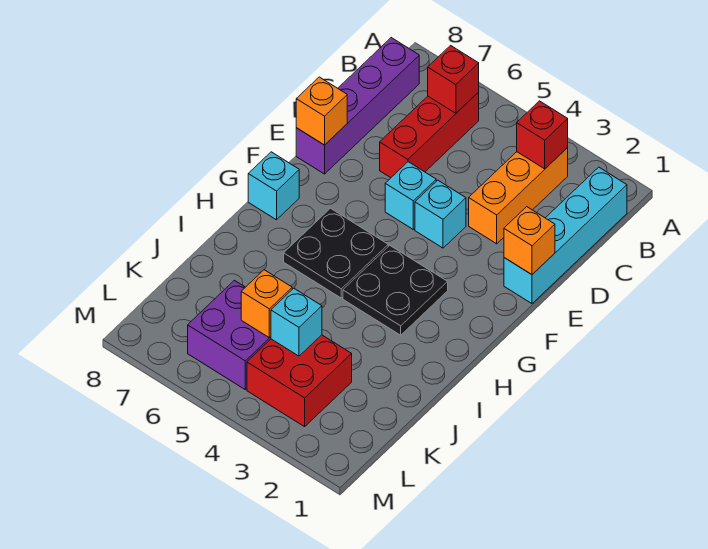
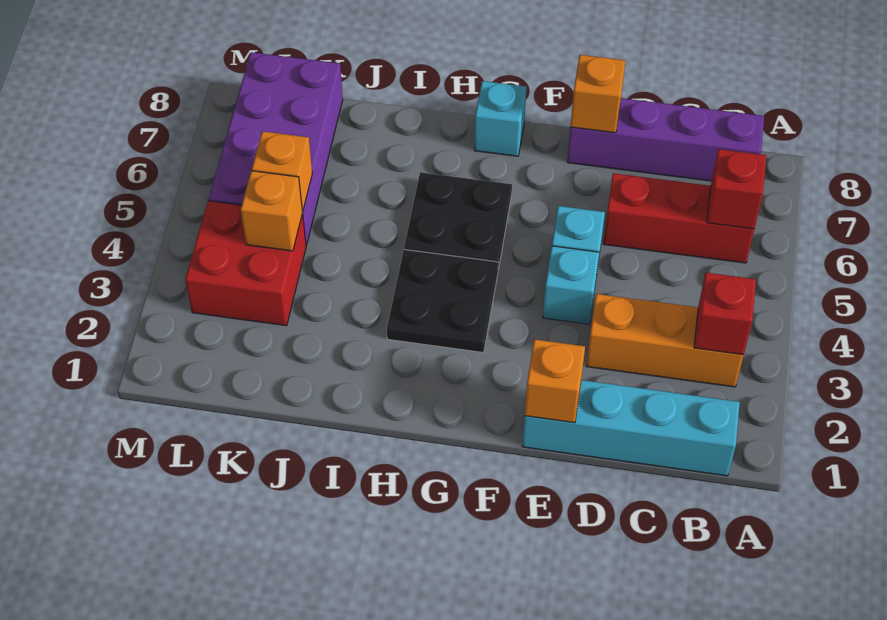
cyan brick K4 level 2 -> orange brick K4 level 2
purple brick K5:L6 level 1 -> purple brick K5:L8 level 1

